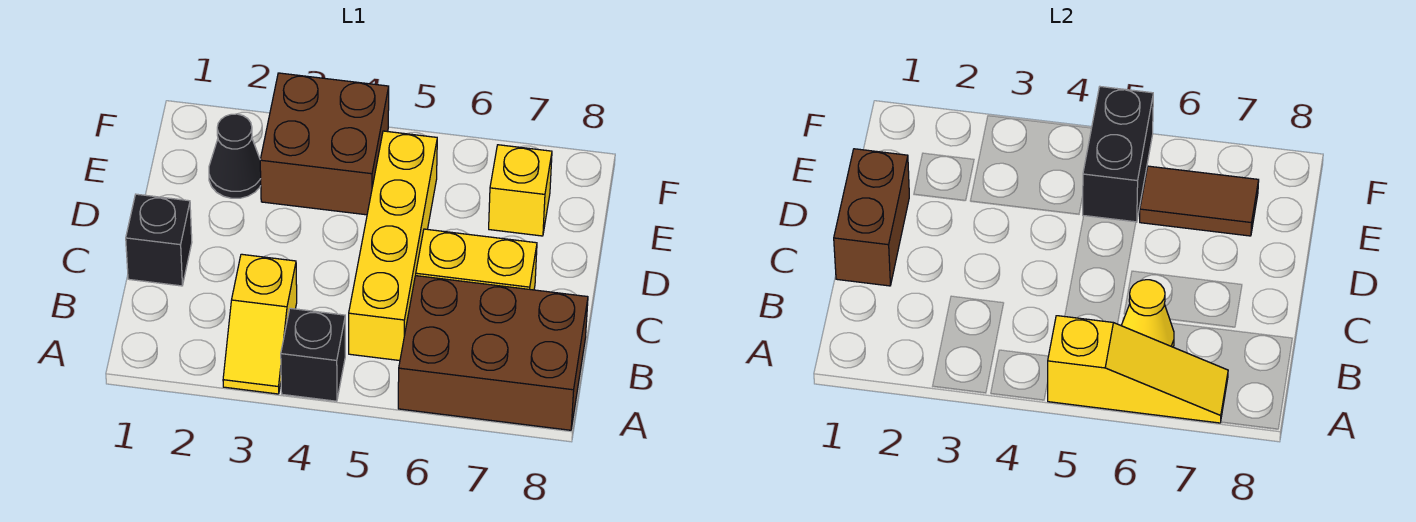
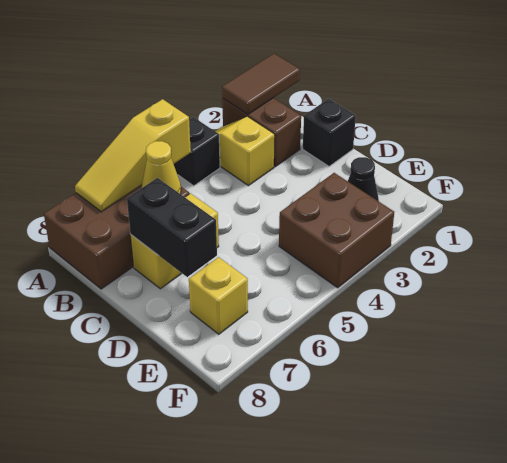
yellow brick B5:E5 level 1 -> none
brown brick C1:D1 level 2 -> brown brick A2:B2 level 1
black brick E5:F5 level 2 -> black brick C7:D7 level 2
brown tile E6:E7 level 2 -> brown tile A1:A2 level 2

